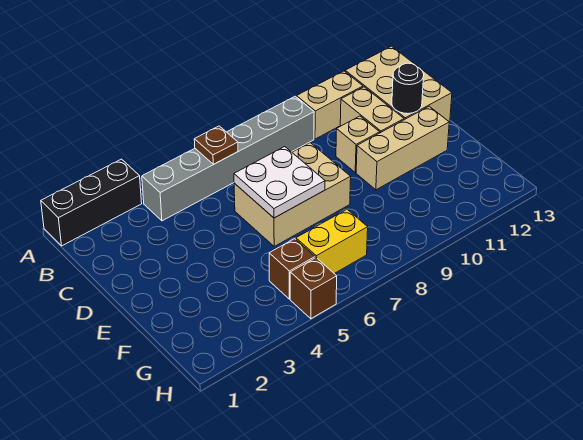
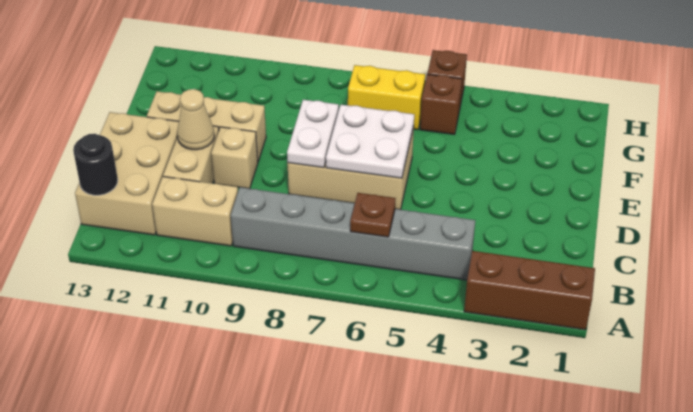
black brick A1:A3 level 1 -> brown brick A1:A3 level 1
none -> white plate D8:E8 level 2
none -> tan cone D11 level 2
black round brick D12 level 2 -> black round brick B13 level 2

